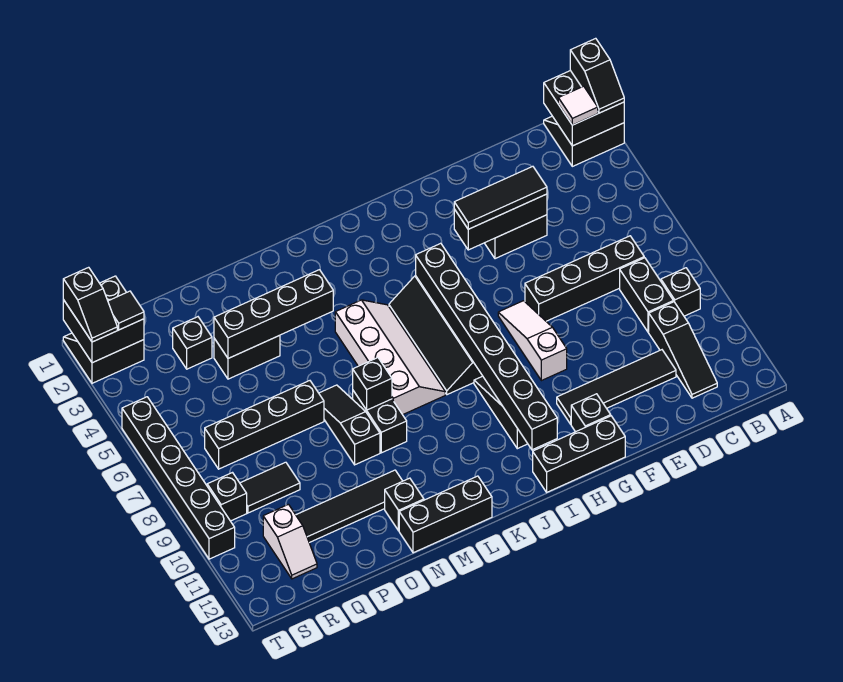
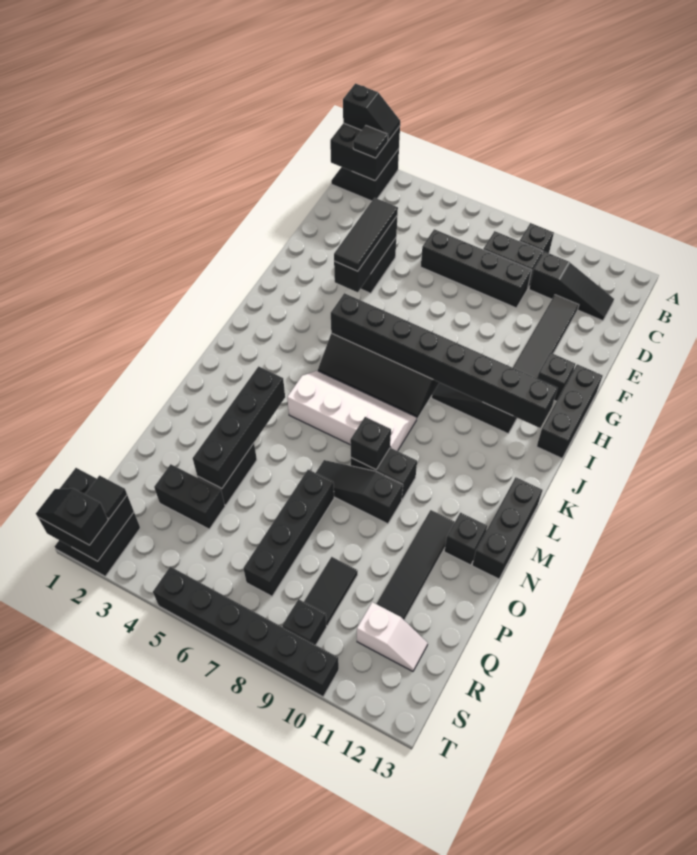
white tile B2 level 3 -> black tile B2 level 3
black brick C7:F7 level 1 -> black brick D6:D9 level 1
white slope G7:G9 level 1 top 9 -> none
black brick Q3 level 1 -> black brick Q3:Q4 level 1
black slope T1:T2 level 3 top 1 -> black slope T1:T2 level 3 top 2

